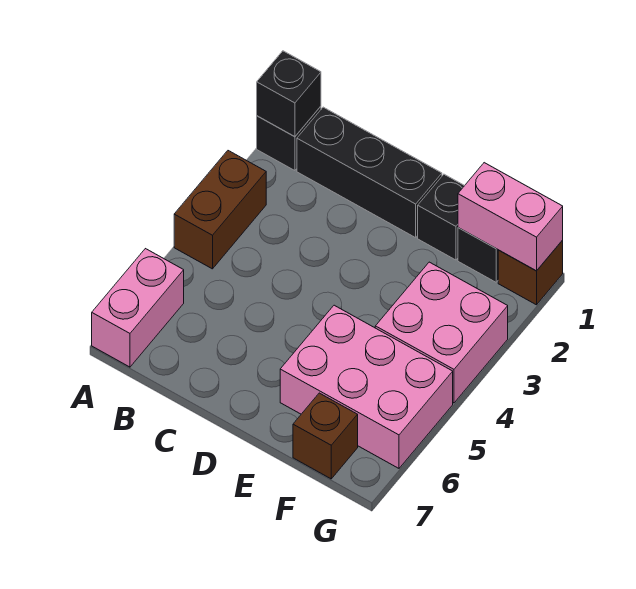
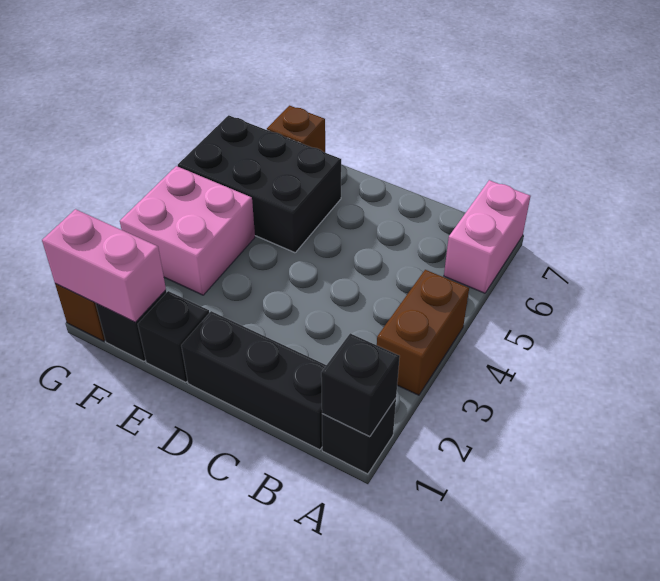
pink brick E5:G6 level 1 -> black brick E5:G6 level 1

